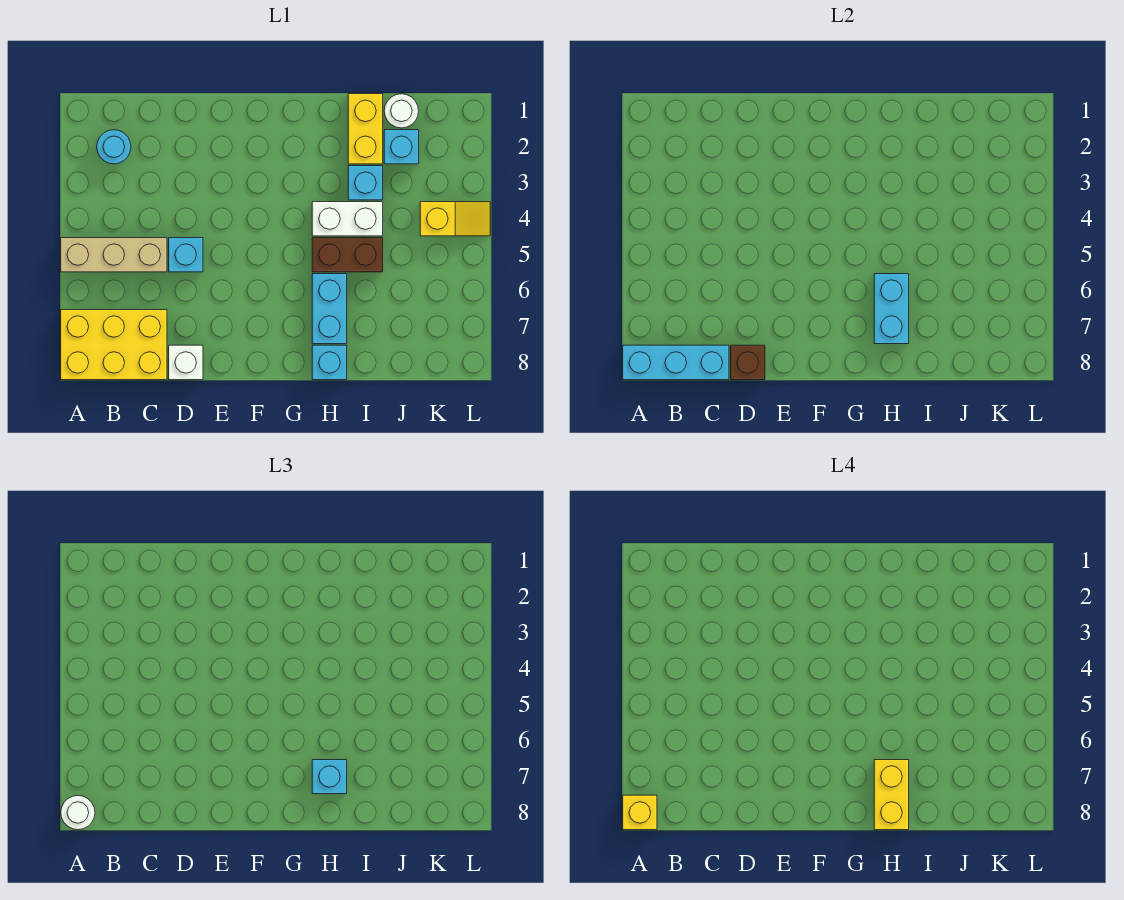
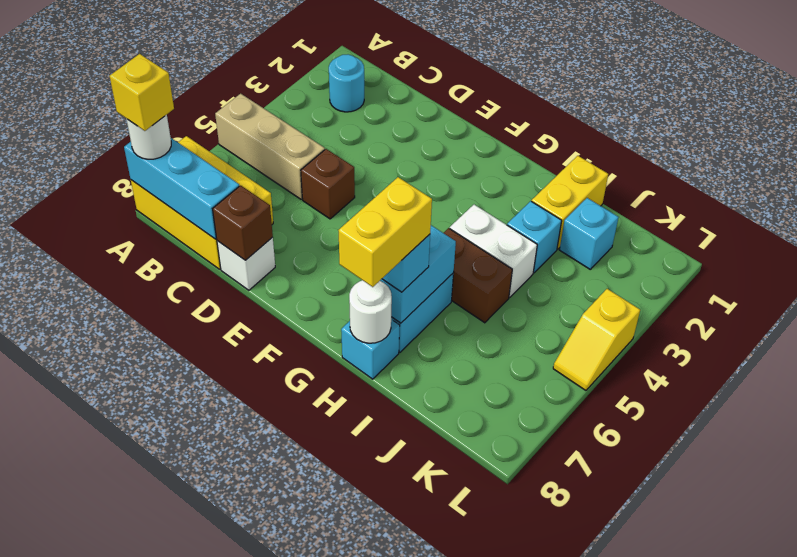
cyan brick D5 level 1 -> brown brick D5 level 1
white round brick J1 level 1 -> white round brick H8 level 2
yellow slope K4:L4 level 1 top K -> yellow slope L4:L5 level 1 top 4

